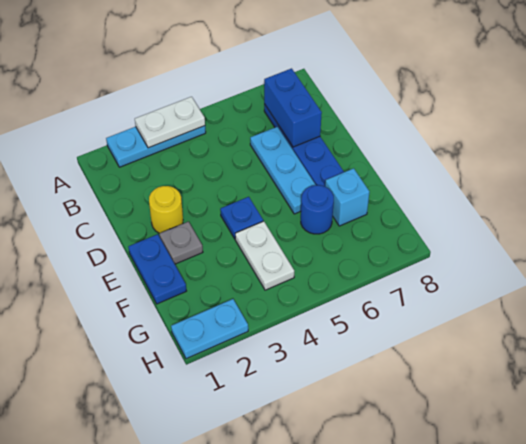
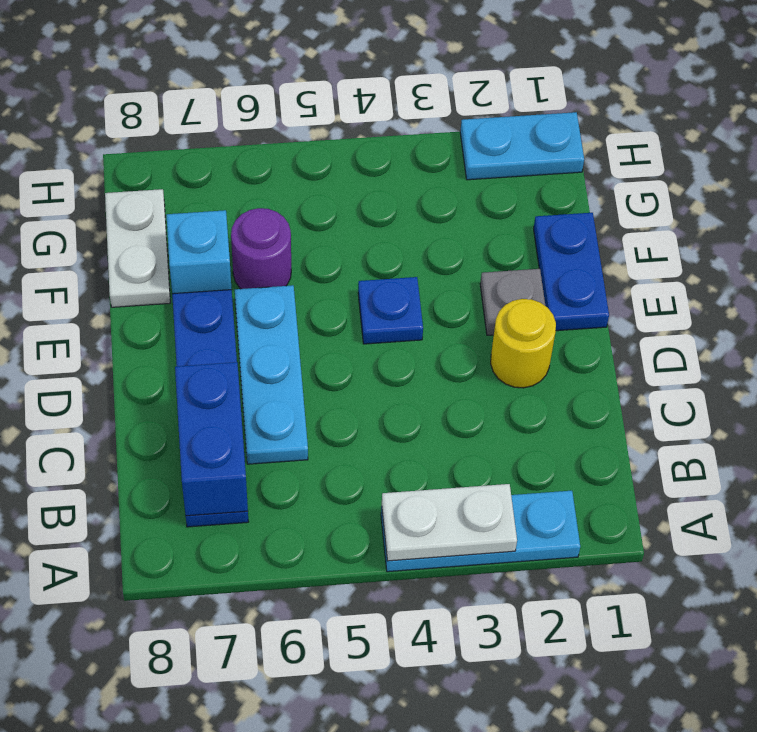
white plate F4:G4 level 1 -> white plate F8:G8 level 1
blue round brick F6 level 1 -> purple round brick F6 level 1

